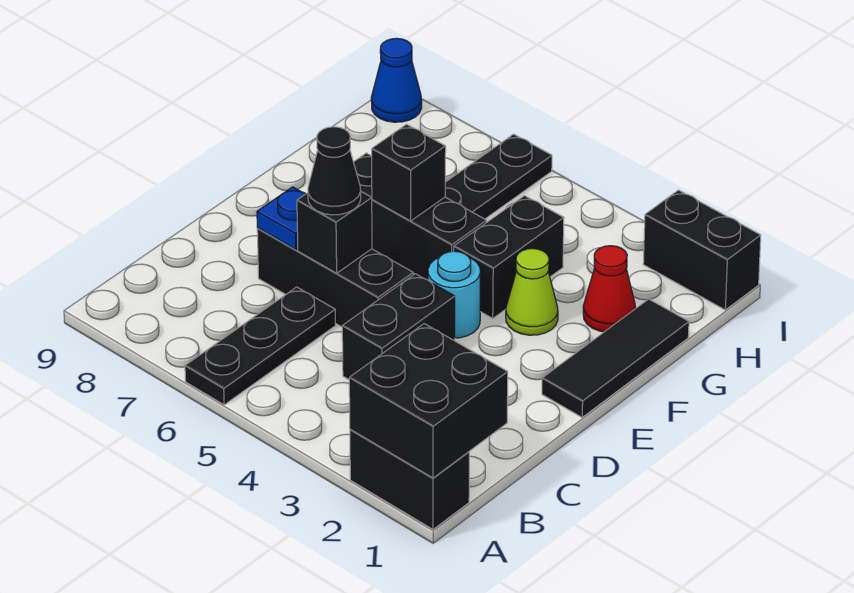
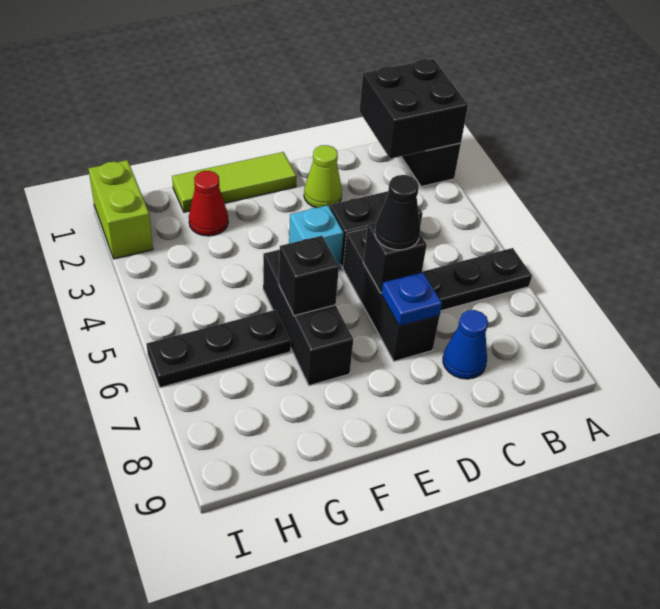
black tile E1:G1 level 1 -> lime tile E1:G1 level 1
cyan round brick E4 level 1 -> cyan brick E4 level 1
lime cone F3 level 1 -> lime cone D2 level 1
black brick F4:G4 level 1 -> none
black brick I1:I2 level 1 -> lime brick I1:I2 level 1
blue cone I9 level 1 -> blue cone C8 level 1

